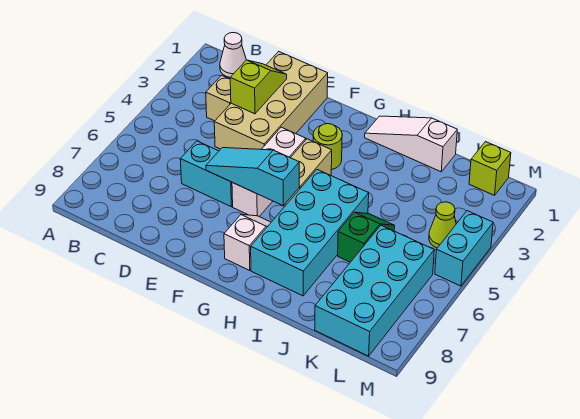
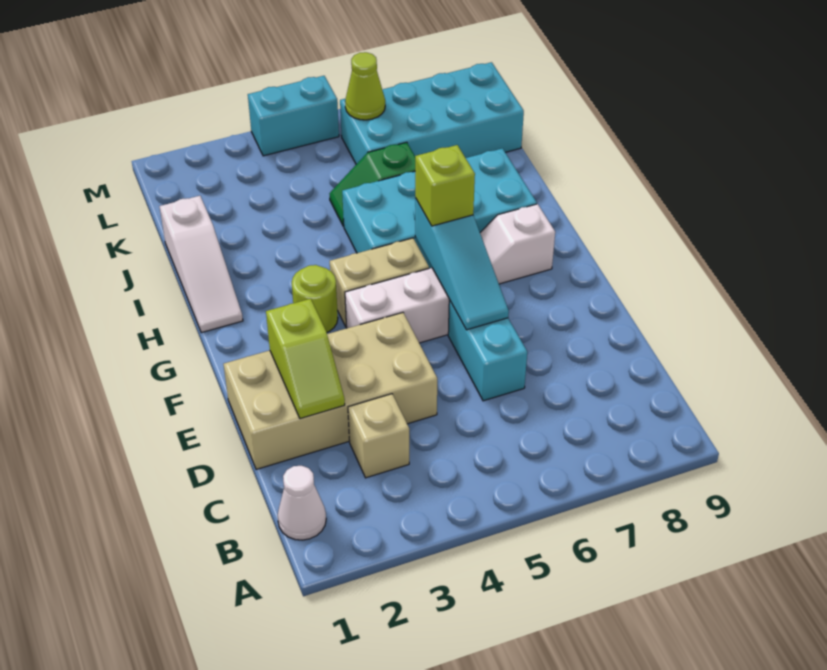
lime slope D2:D3 level 2 top 3 -> lime slope D2:E2 level 2 top E
lime brick L1 level 1 -> lime brick G6 level 3
lime cone L4 level 1 -> lime cone L6 level 2

